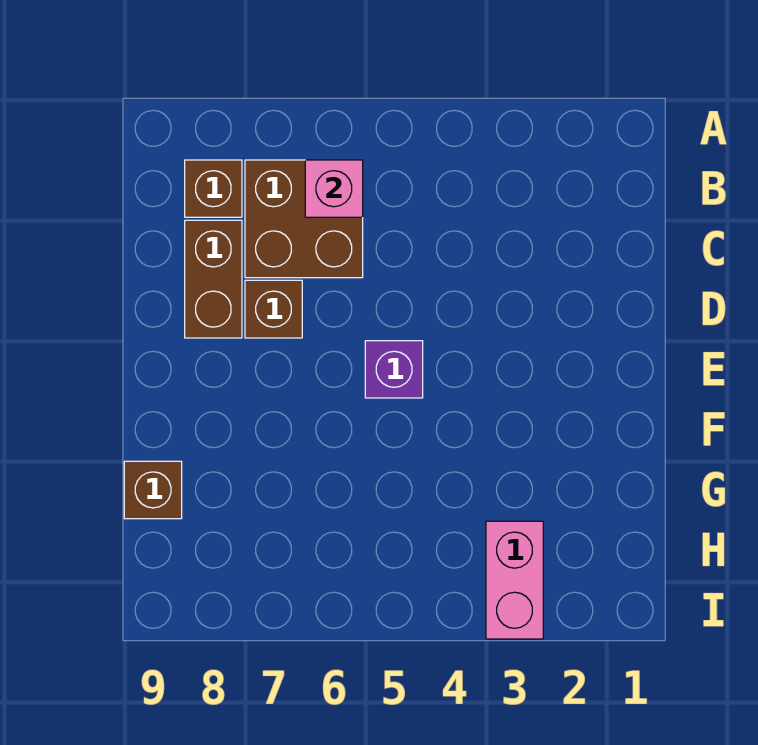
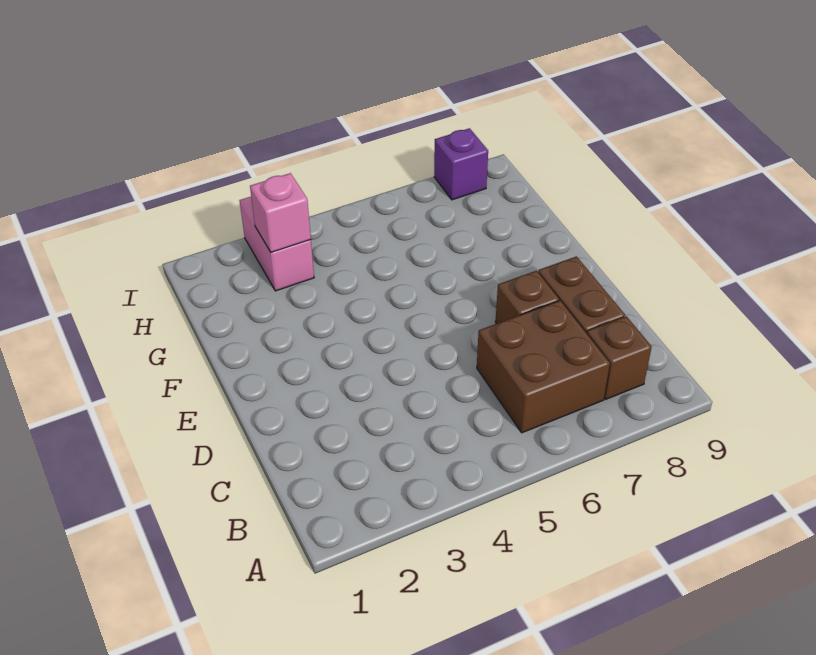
pink brick B6 level 2 -> pink brick H3 level 2
purple brick E5 level 1 -> purple brick I8 level 1
brown brick G9 level 1 -> none

